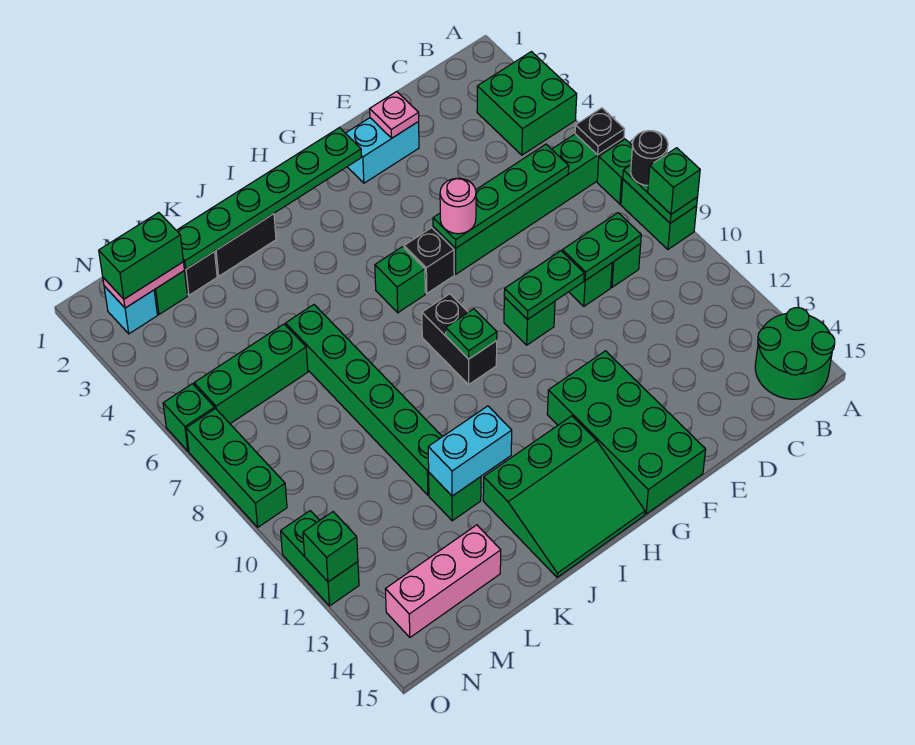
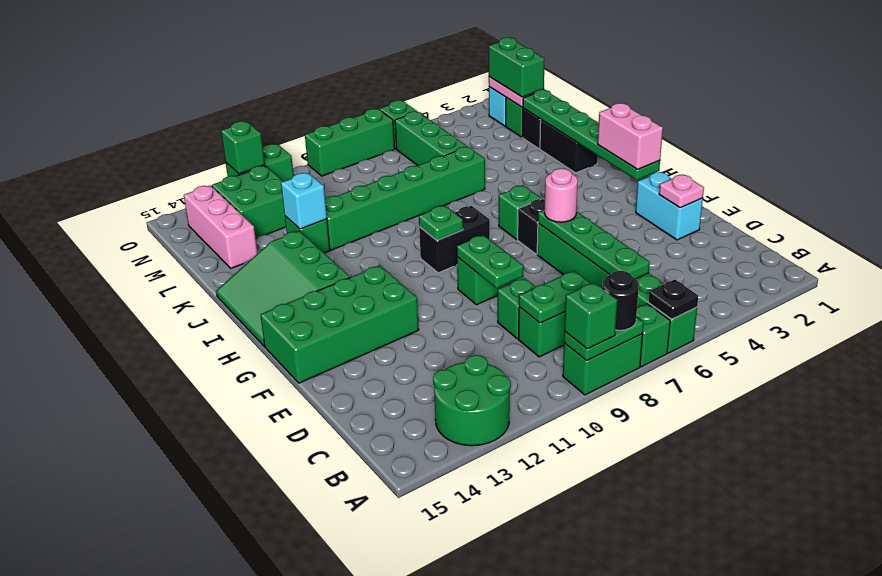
green brick A3:B4 level 1 -> green brick M12:N13 level 1
green round brick A14:B15 level 1 -> green round brick A12:B13 level 1
green plate C9:D9 level 2 -> green plate C8:C9 level 2
none -> pink brick G2:H2 level 3
cyan brick J12:K12 level 2 -> cyan brick K12 level 2

